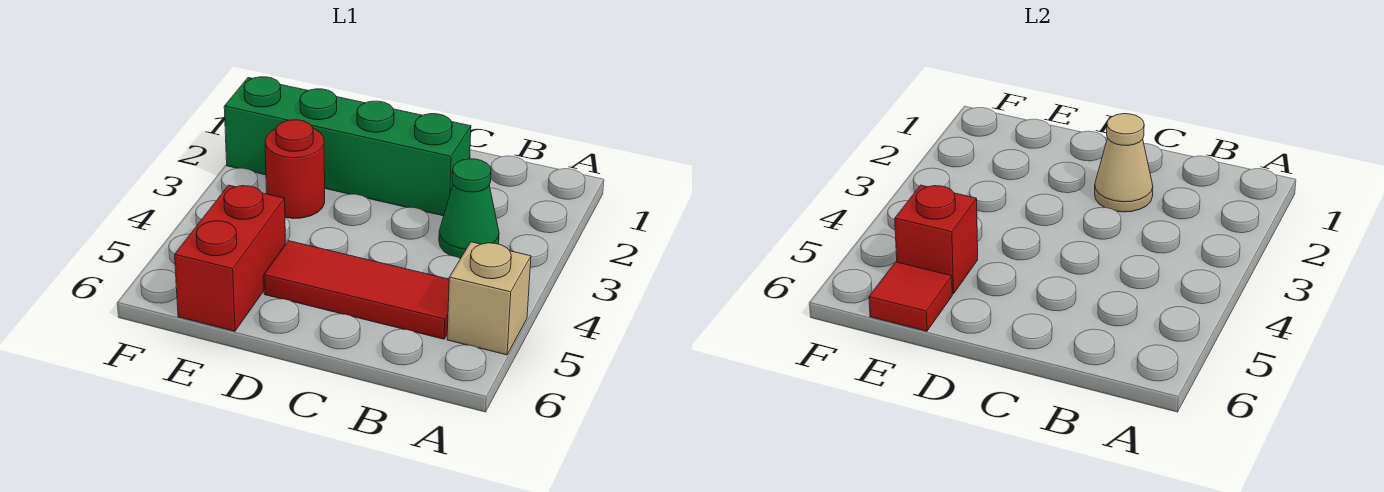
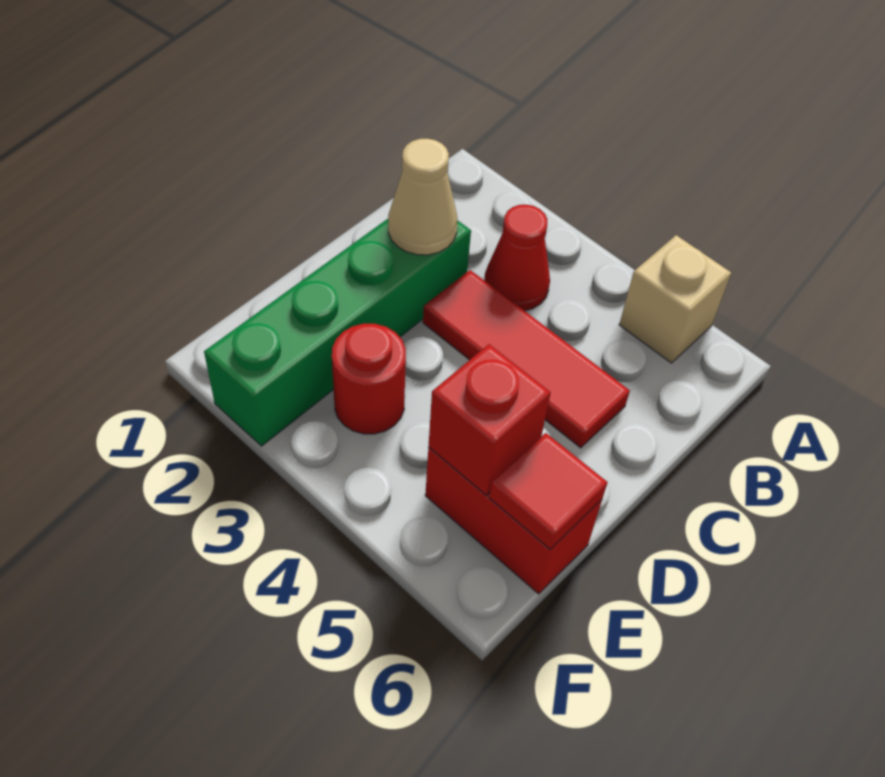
green cone B3 level 1 -> red cone B3 level 1
red tile B5:D5 level 1 -> red tile C3:C5 level 1

